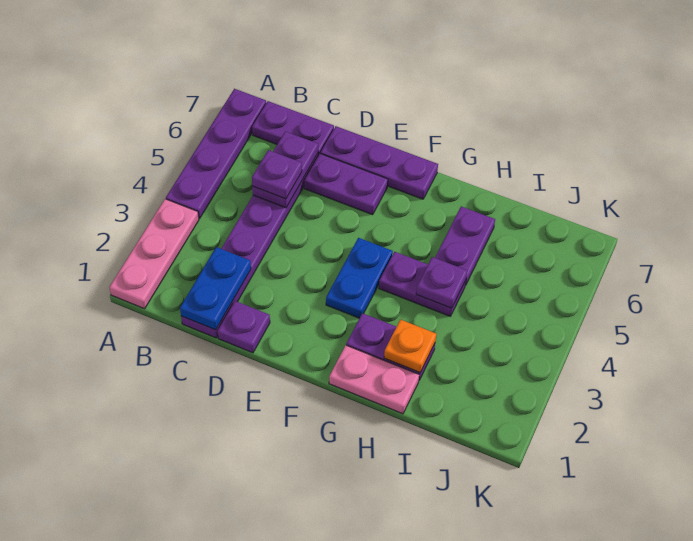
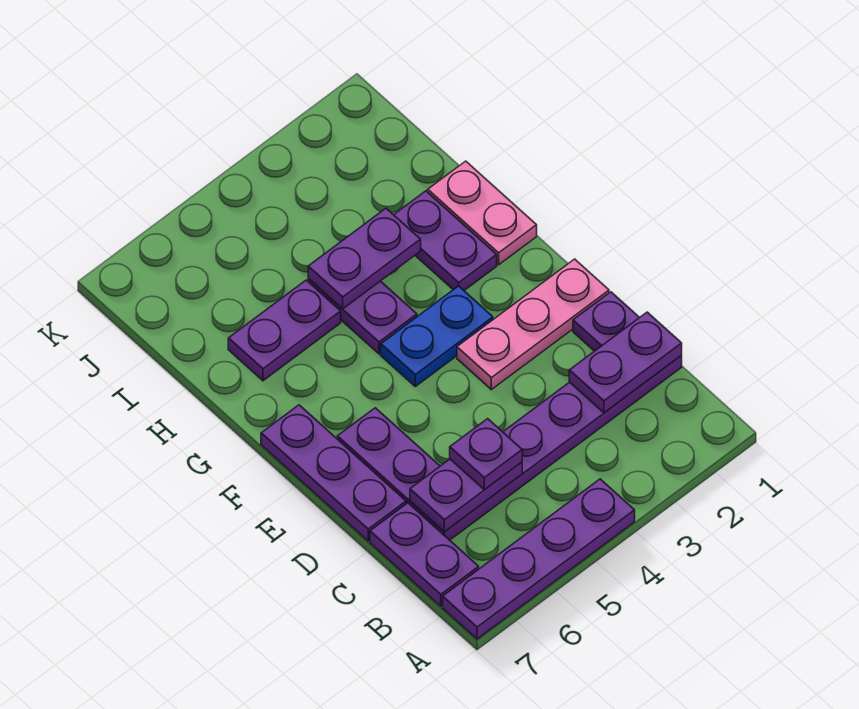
pink plate A1:A3 level 1 -> pink plate E1:E3 level 1
blue plate C1:C2 level 2 -> purple plate C1:C2 level 2
orange plate H2 level 2 -> none
purple plate H4 level 2 -> purple plate H3:H4 level 2

